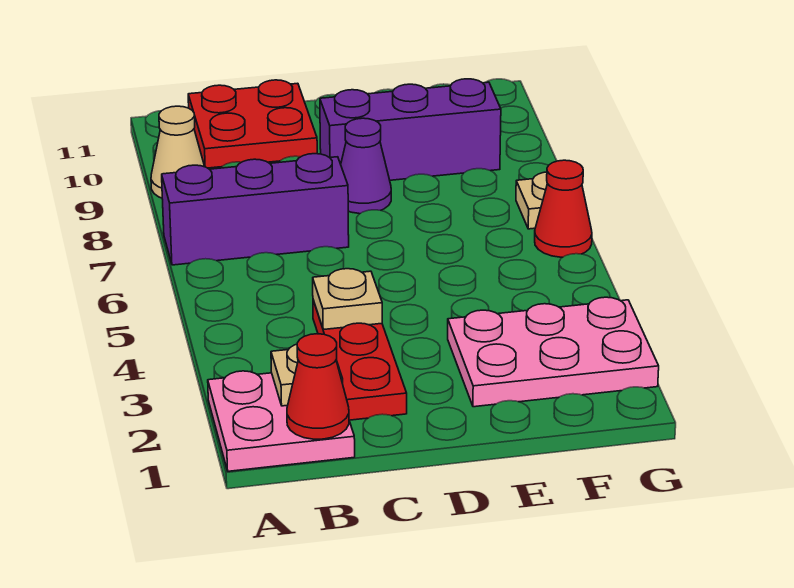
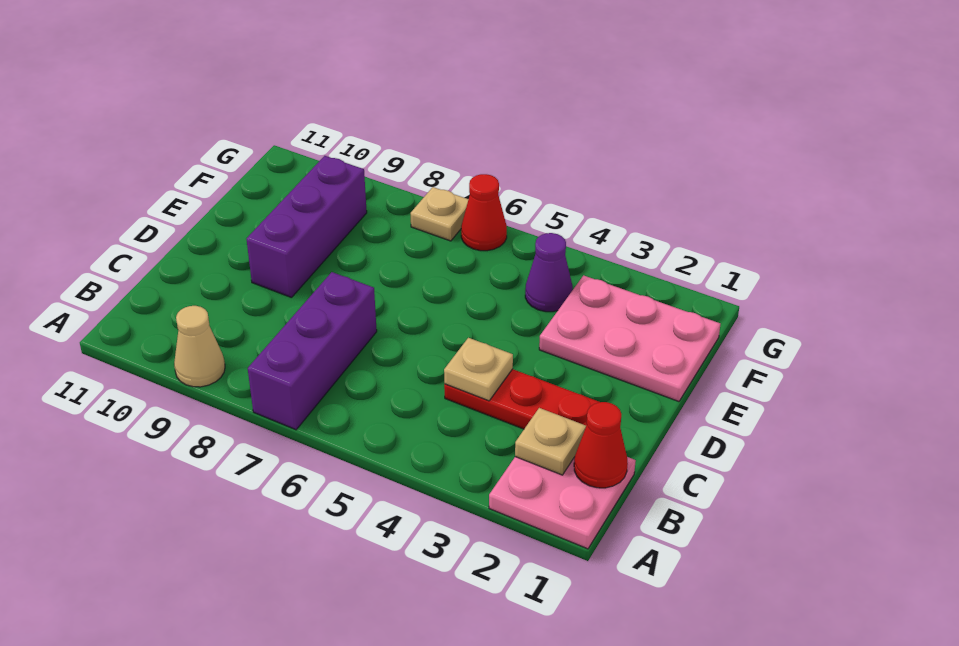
red plate B10:C11 level 1 -> none
purple cone D8 level 1 -> purple cone F4 level 1
pink plate E2:G3 level 1 -> pink plate E1:F3 level 1

